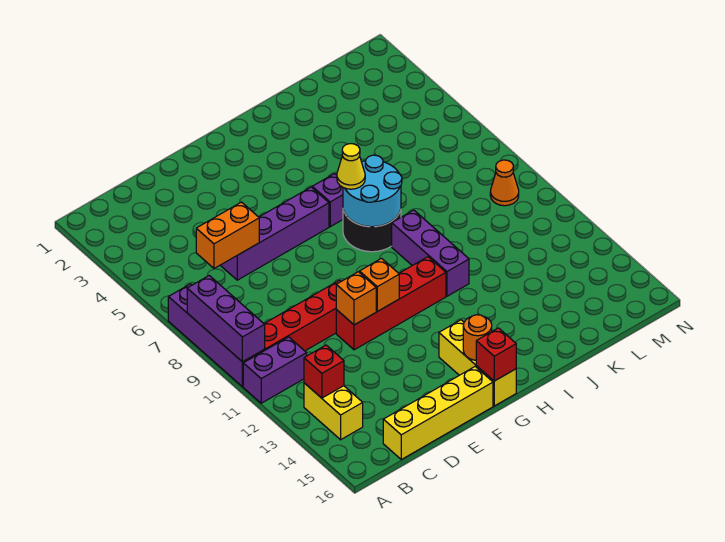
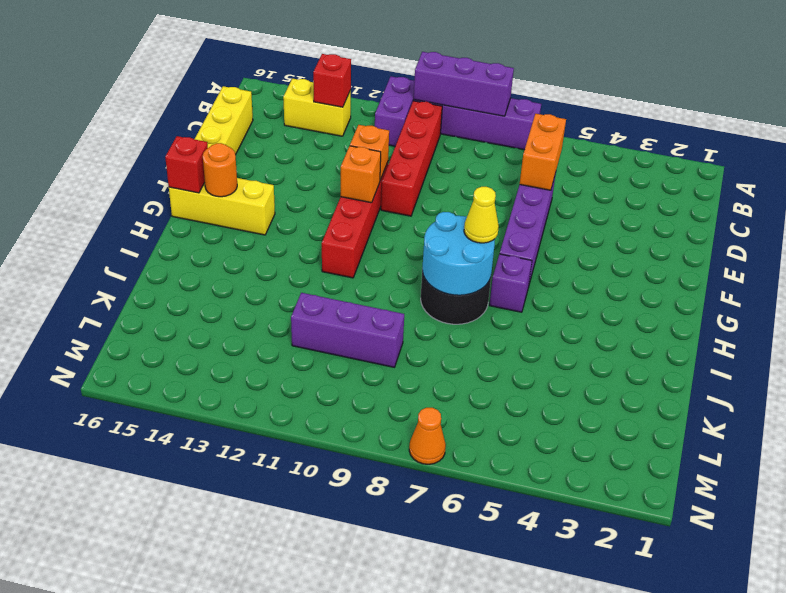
purple brick I9:I11 level 1 -> purple brick K9:K11 level 1
orange cone M9 level 1 -> orange cone N7 level 1

